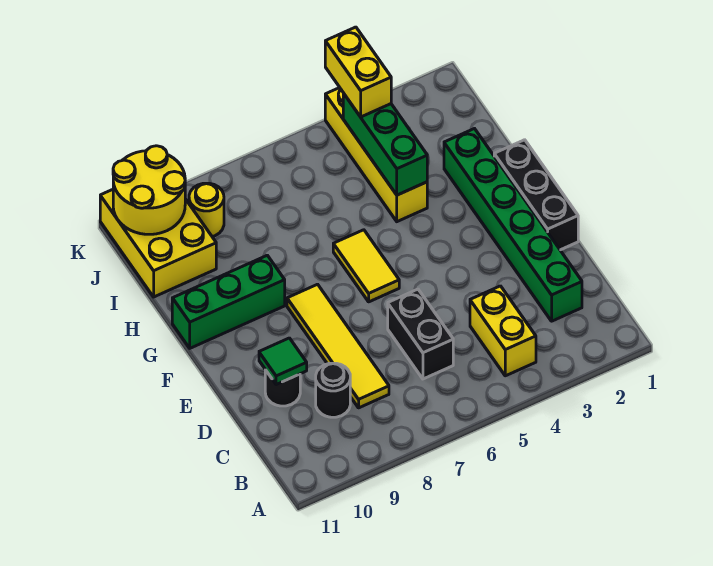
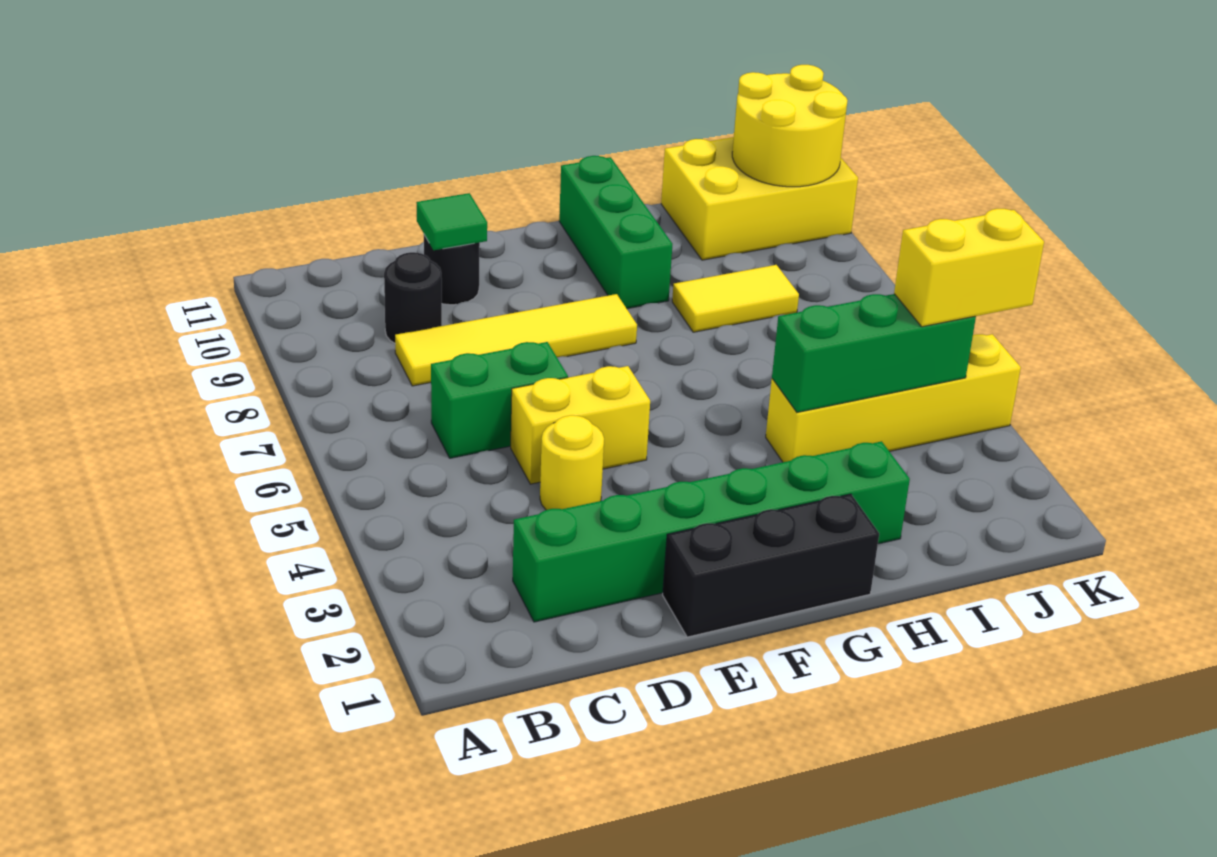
yellow brick B4:C4 level 1 -> yellow brick D5:E5 level 1
black brick C6:D6 level 1 -> green brick C6:D6 level 1
yellow tile F6:G6 level 1 -> yellow tile H8:I8 level 1
yellow round brick J9 level 1 -> yellow round brick D4 level 1

